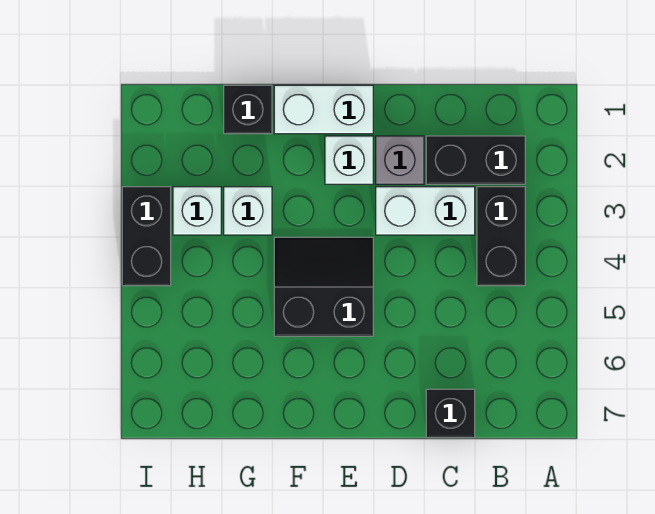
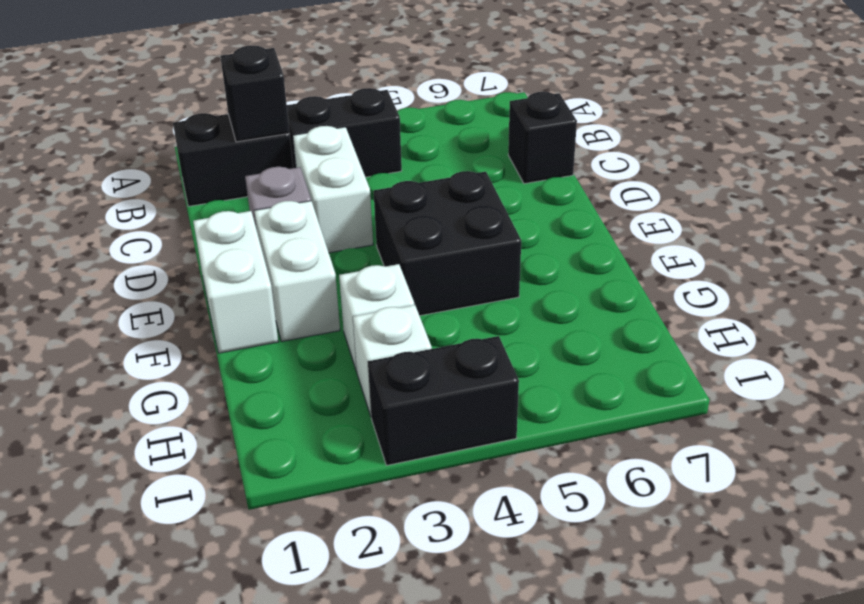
black brick B2:C2 level 1 -> black brick B1:B2 level 1
white brick E2 level 1 -> white brick E2:F2 level 1
black slope E4:F5 level 1 top 5 -> black brick E4:F5 level 1
black brick G1 level 1 -> black brick B2 level 2

